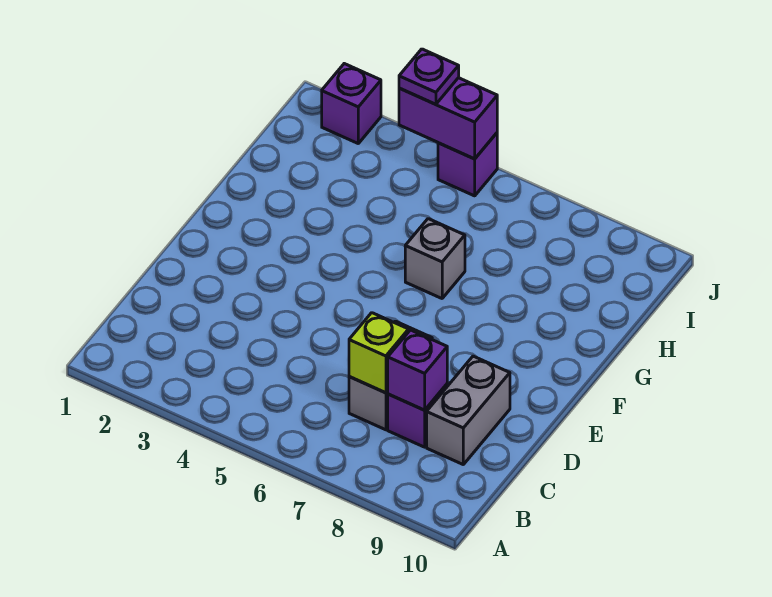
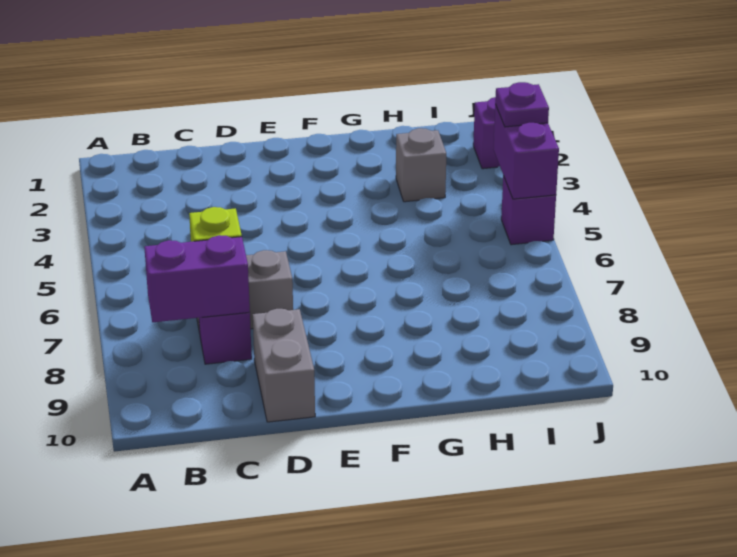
purple brick C8 level 2 -> purple brick B8:C8 level 2
grey brick C9:D9 level 1 -> grey brick D9:D10 level 1
grey brick G6 level 1 -> grey brick H3 level 1

